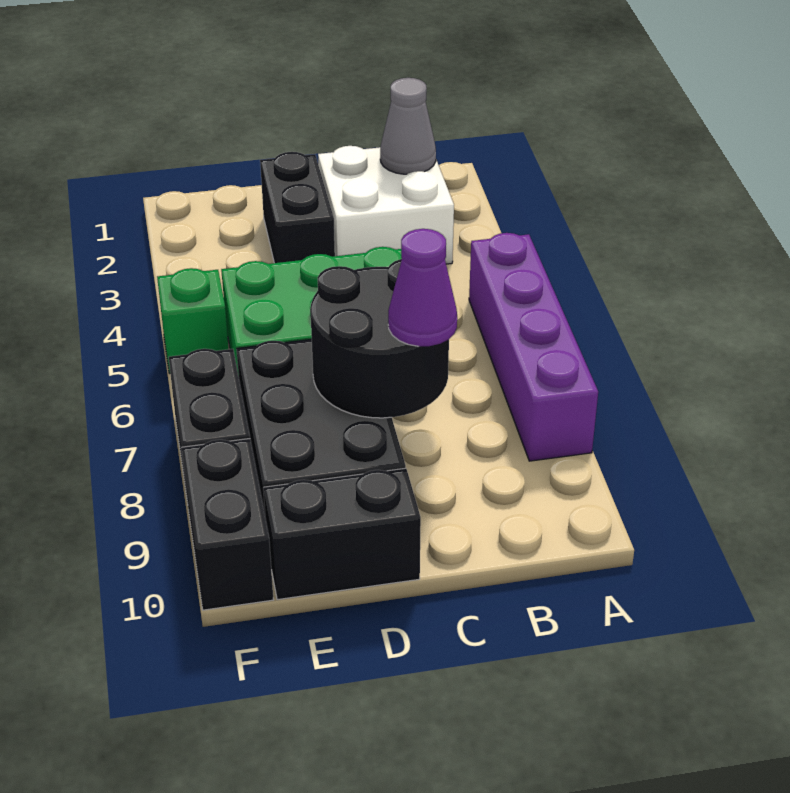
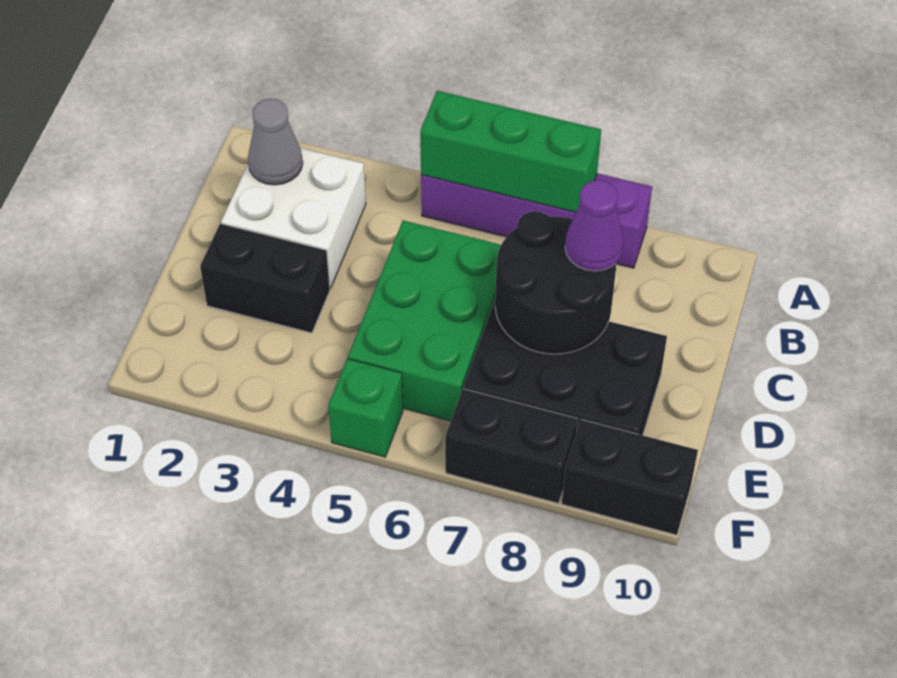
none -> green brick A5:A7 level 2
black brick D10:E10 level 1 -> none

